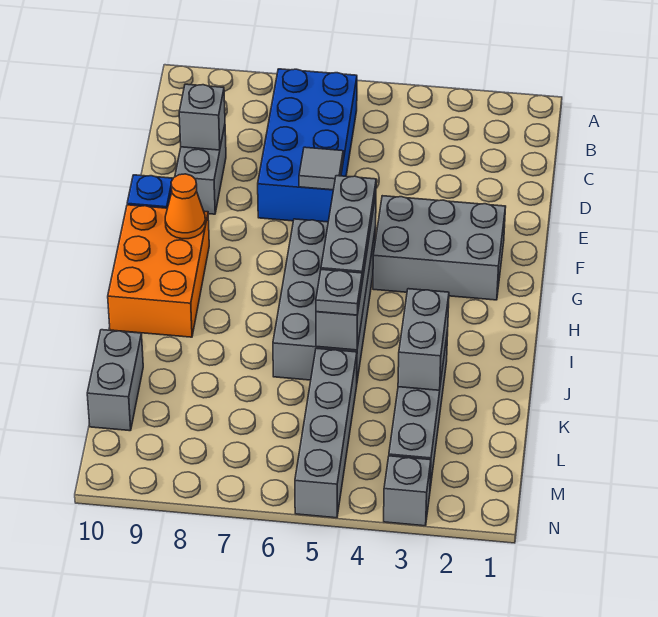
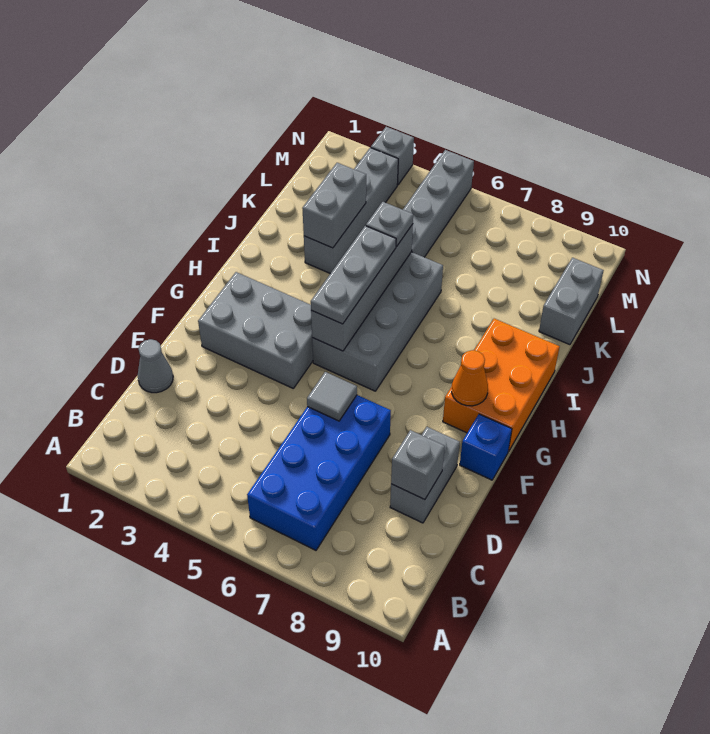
none -> grey cone D1 level 1

